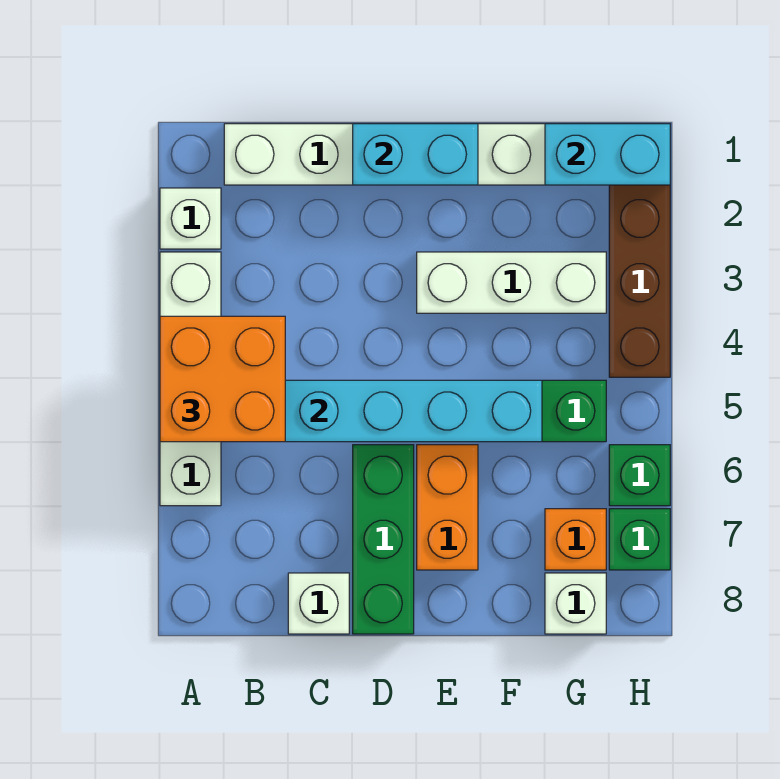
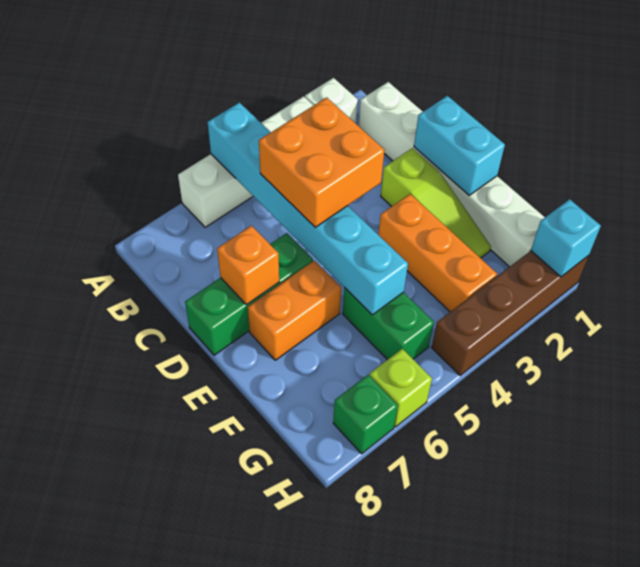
orange brick A4:B5 level 3 -> orange brick C4:D5 level 3
white brick C8 level 1 -> none
none -> lime slope D2:F2 level 1 top D
white brick E3:G3 level 1 -> orange brick E3:G3 level 1
cyan brick G1:H1 level 2 -> cyan brick H1 level 2
orange brick G7 level 1 -> orange brick D7 level 2
white brick G8 level 1 -> none
green brick H6 level 1 -> lime brick H6 level 1

